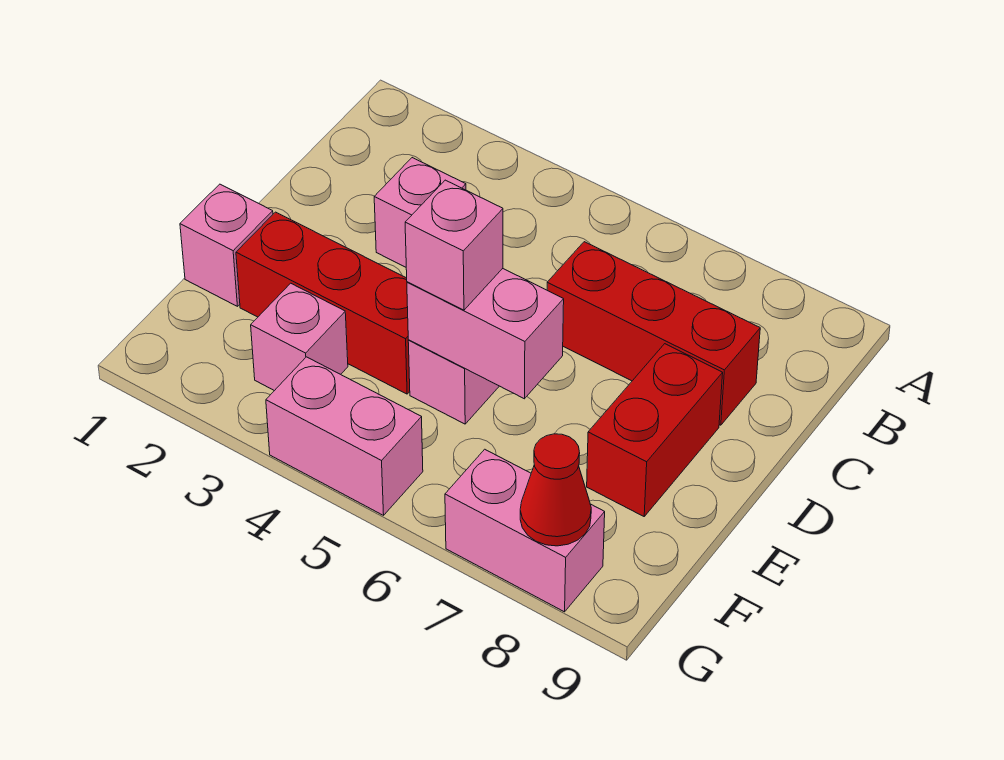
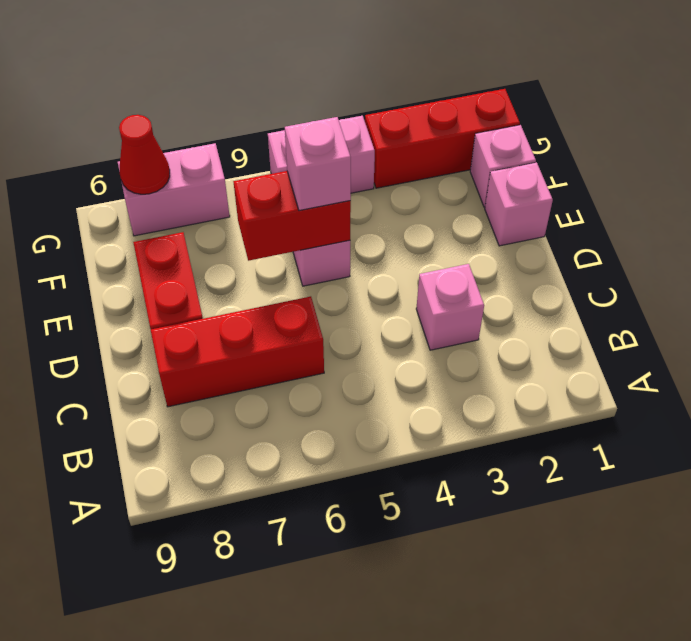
red brick E2:E4 level 1 -> red brick G1:G3 level 1
pink brick E5:E6 level 2 -> red brick E5:E6 level 2
pink brick F3 level 1 -> pink brick F1 level 1

